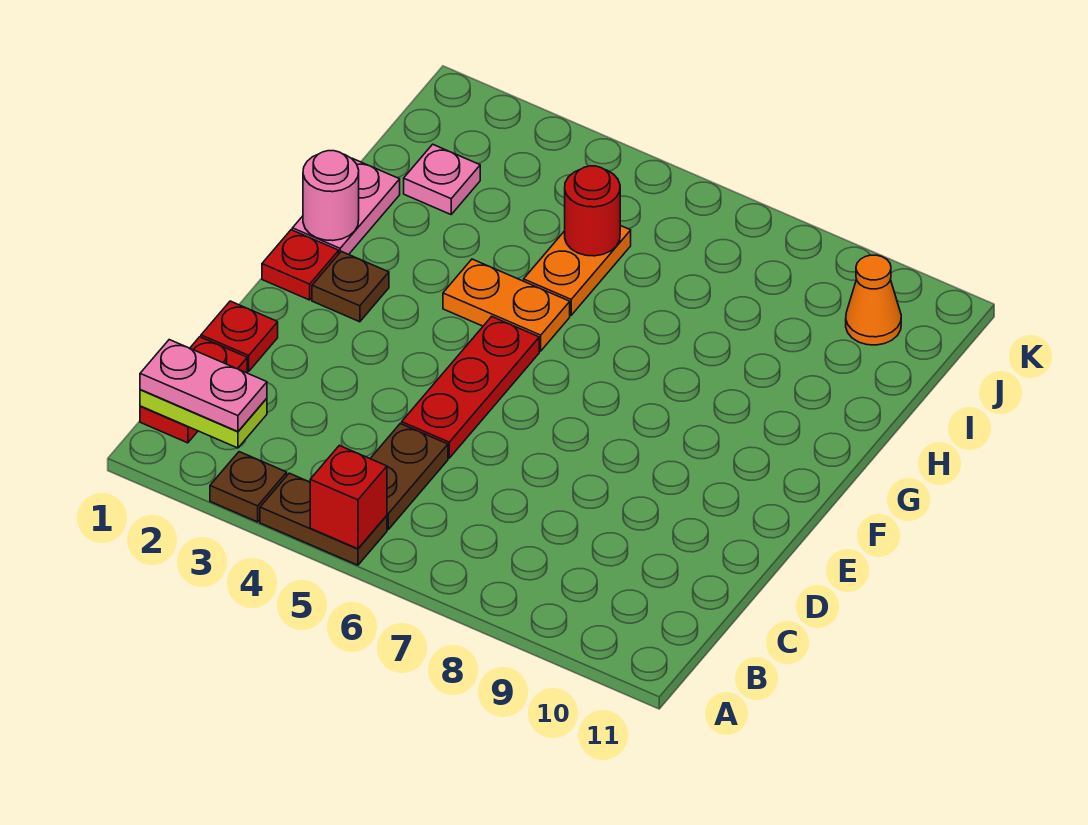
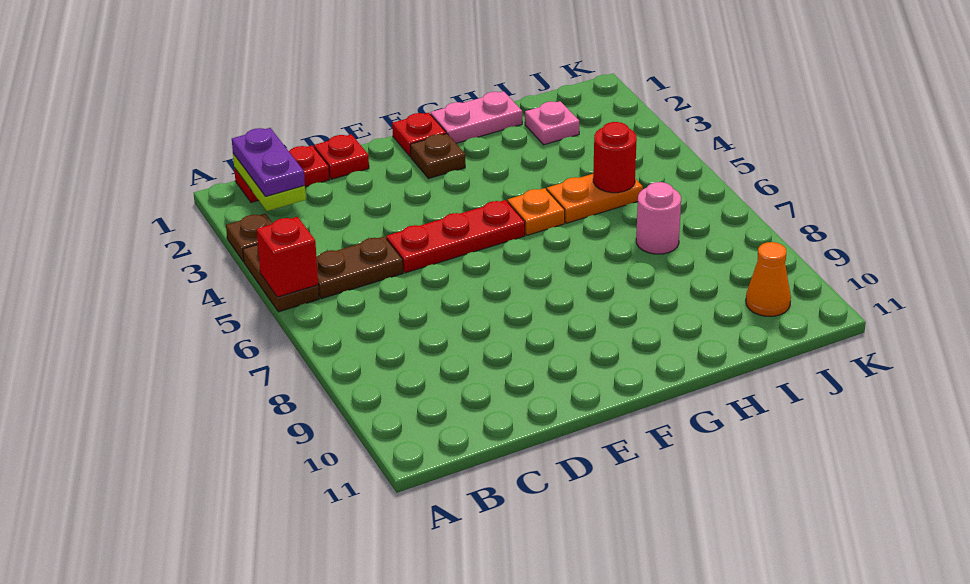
pink plate B1:B2 level 3 -> purple plate B1:B2 level 3
pink round brick G1 level 2 -> pink round brick I7 level 1
orange plate G4:G5 level 1 -> orange plate G5 level 1

